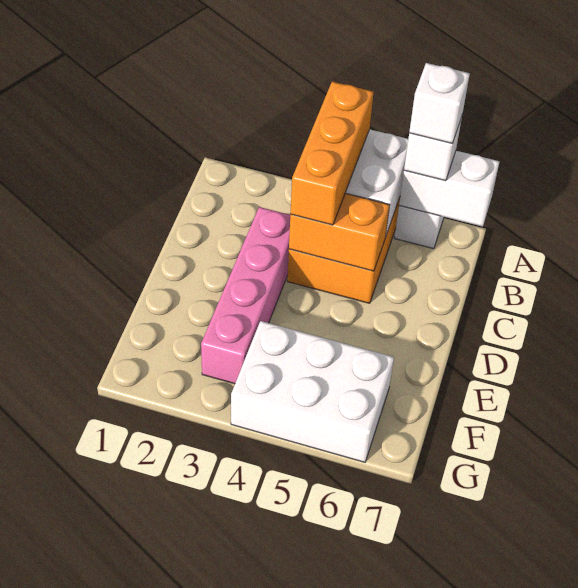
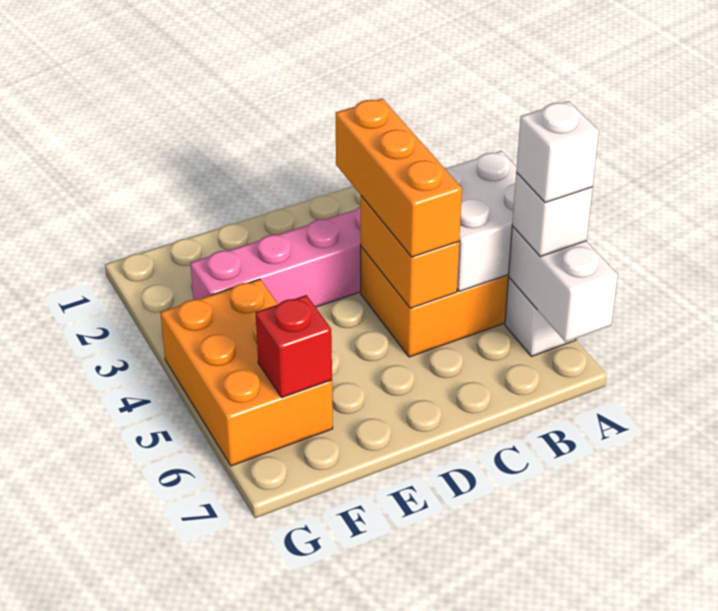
orange brick A4:C4 level 3 -> orange brick C3:C5 level 3
white brick F4:G6 level 1 -> orange brick F4:G6 level 1
none -> red brick F6 level 2

